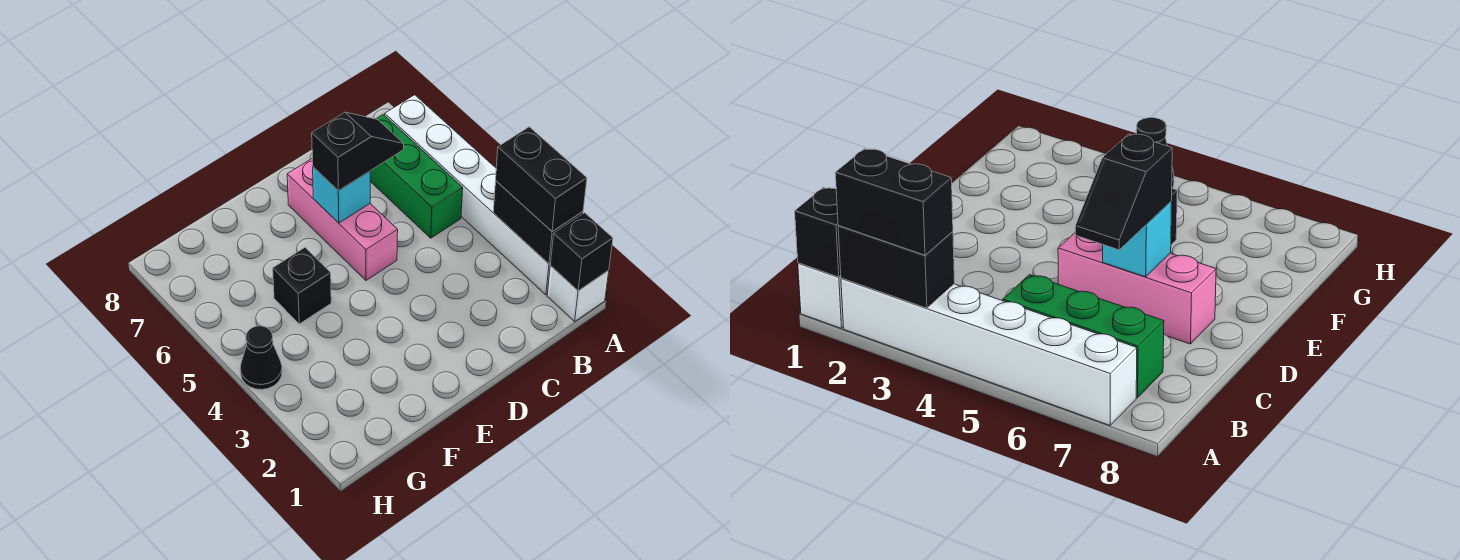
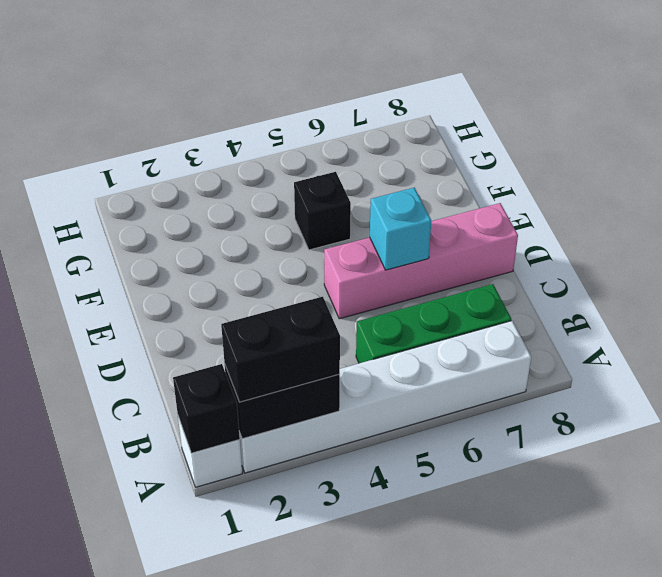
black slope C6:D6 level 3 top D -> none
pink brick D5:D7 level 1 -> pink brick D5:D8 level 1
black cone H4 level 1 -> none

